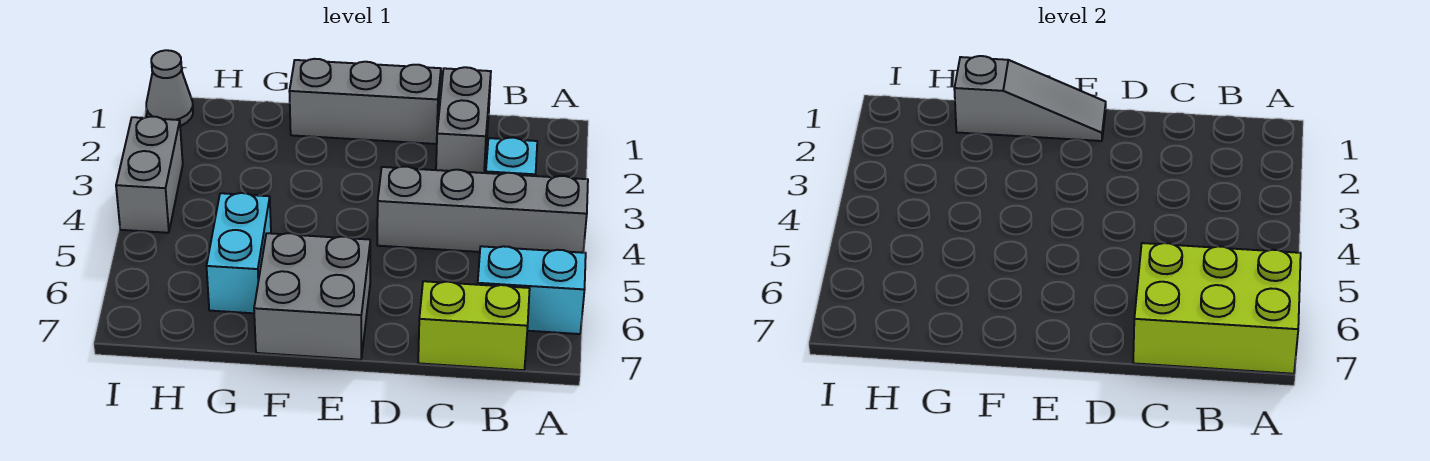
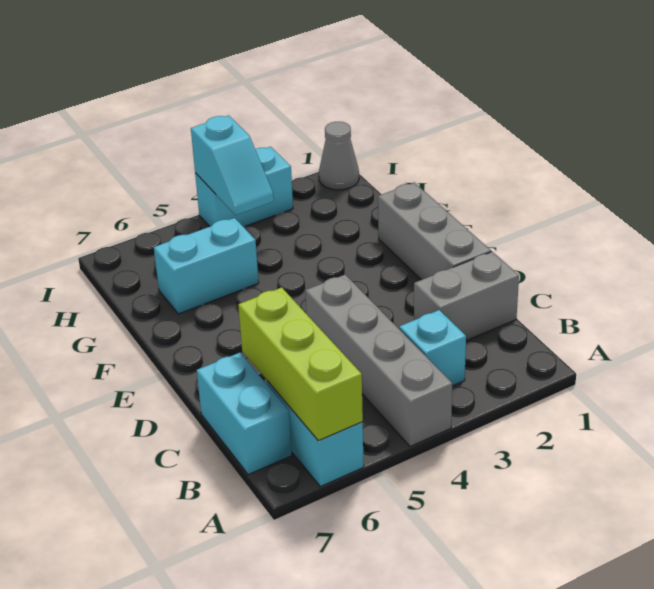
lime brick A6:C7 level 2 -> lime brick A6:C6 level 2
lime brick B7:C7 level 1 -> cyan brick B7:C7 level 1
grey slope E1:G1 level 2 top G -> none
grey brick E6:F7 level 1 -> none
none -> cyan slope H4:I4 level 2 top I
grey brick I3:I4 level 1 -> cyan brick I3:I4 level 1

